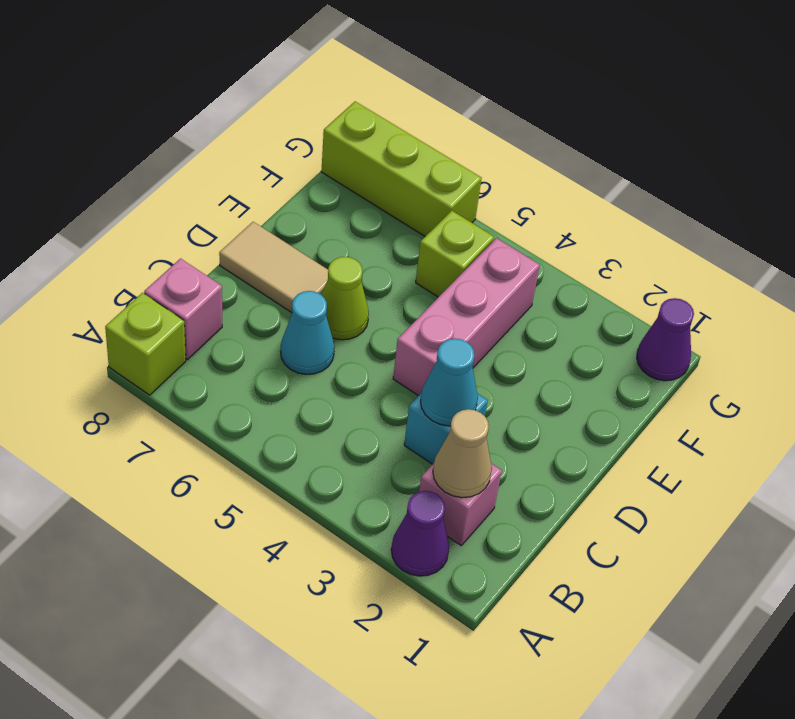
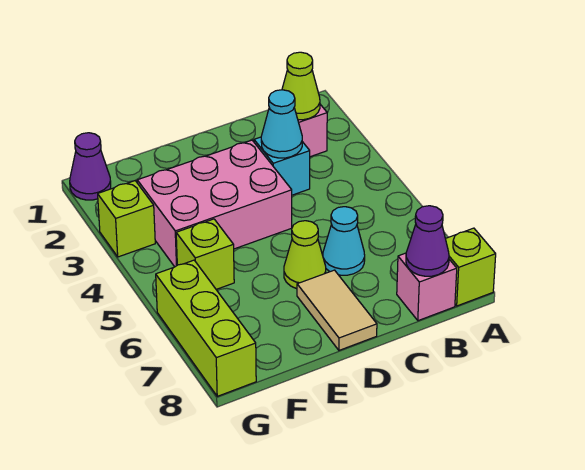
purple cone A2 level 1 -> purple cone B8 level 2
tan cone B2 level 2 -> lime cone B2 level 2
pink brick D4:F4 level 1 -> pink brick D3:F4 level 1
none -> lime brick G3 level 1

